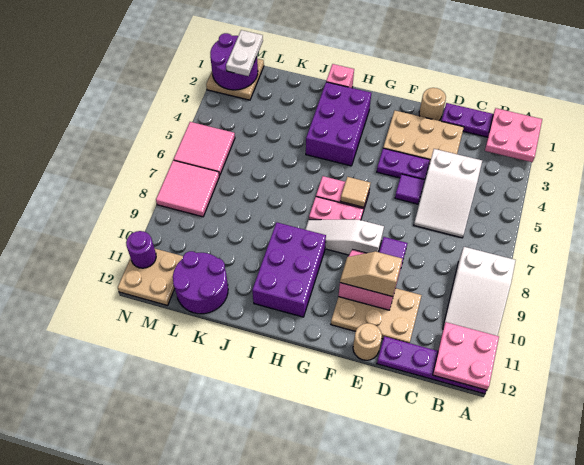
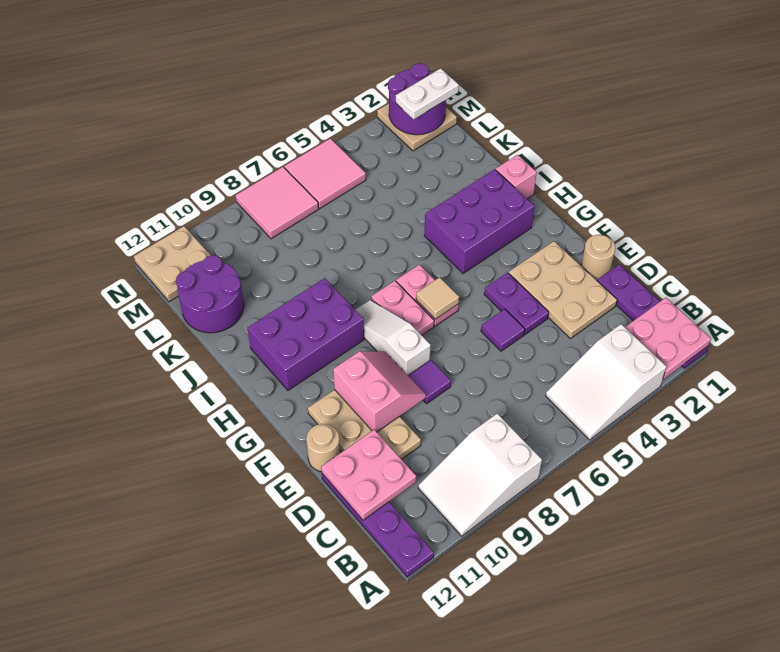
pink plate A11:B12 level 2 -> pink plate C11:D12 level 2
white slope C4:D6 level 1 top 4 -> white slope A3:B5 level 1 top 3
tan slope E10:F10 level 3 top E -> none
purple round brick N11 level 2 -> none

